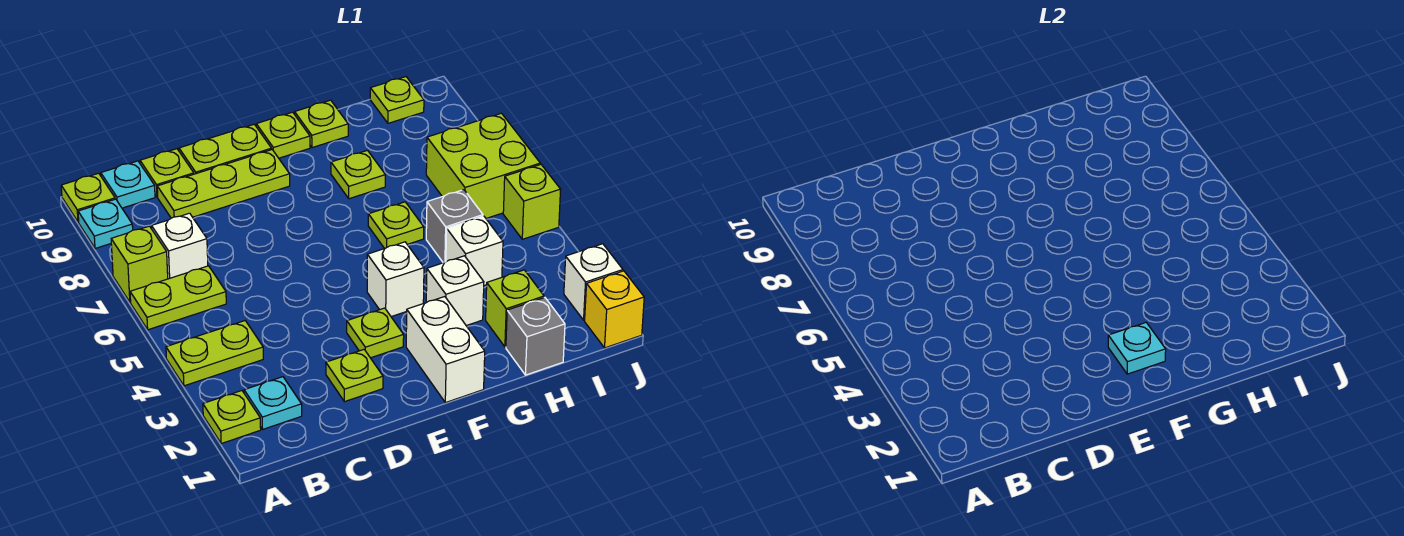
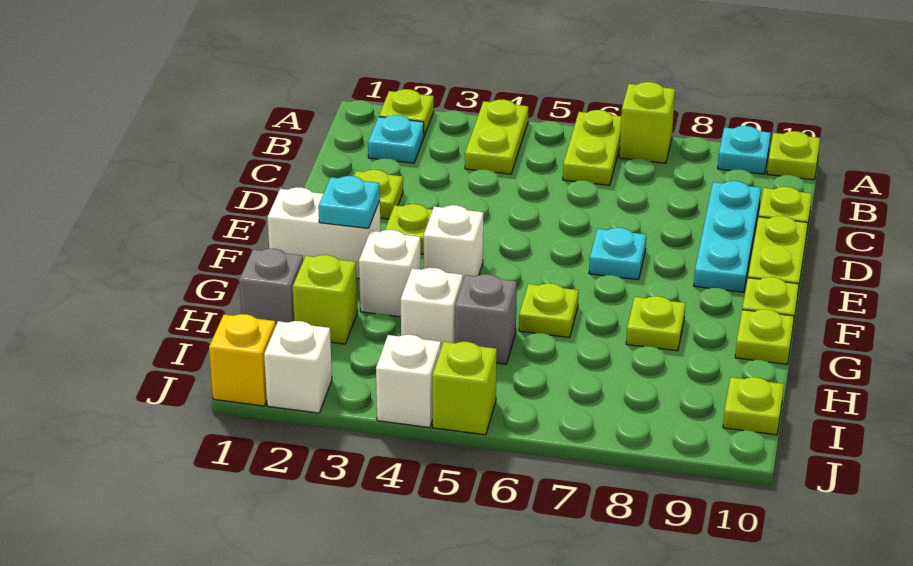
white brick B7 level 1 -> white brick J4 level 1
cyan plate B10 level 1 -> cyan plate E7 level 1
lime plate C9:E9 level 1 -> cyan plate C9:E9 level 1
lime brick I6:J7 level 1 -> none

